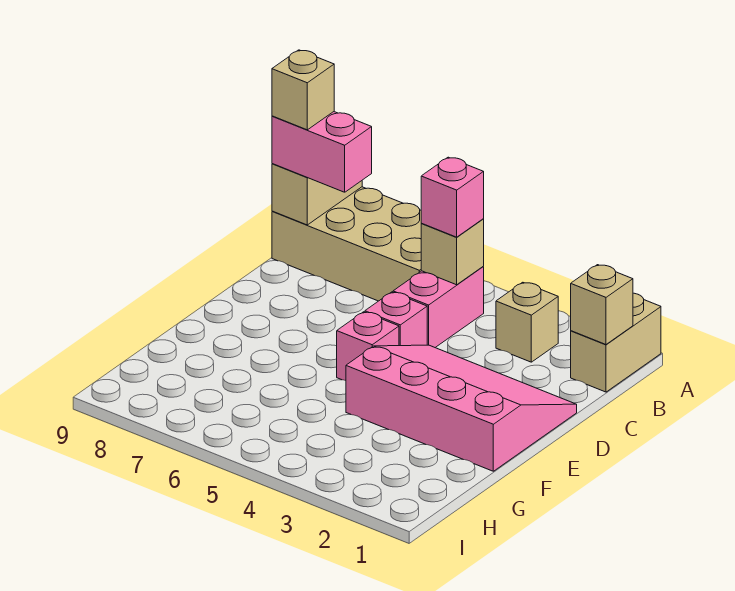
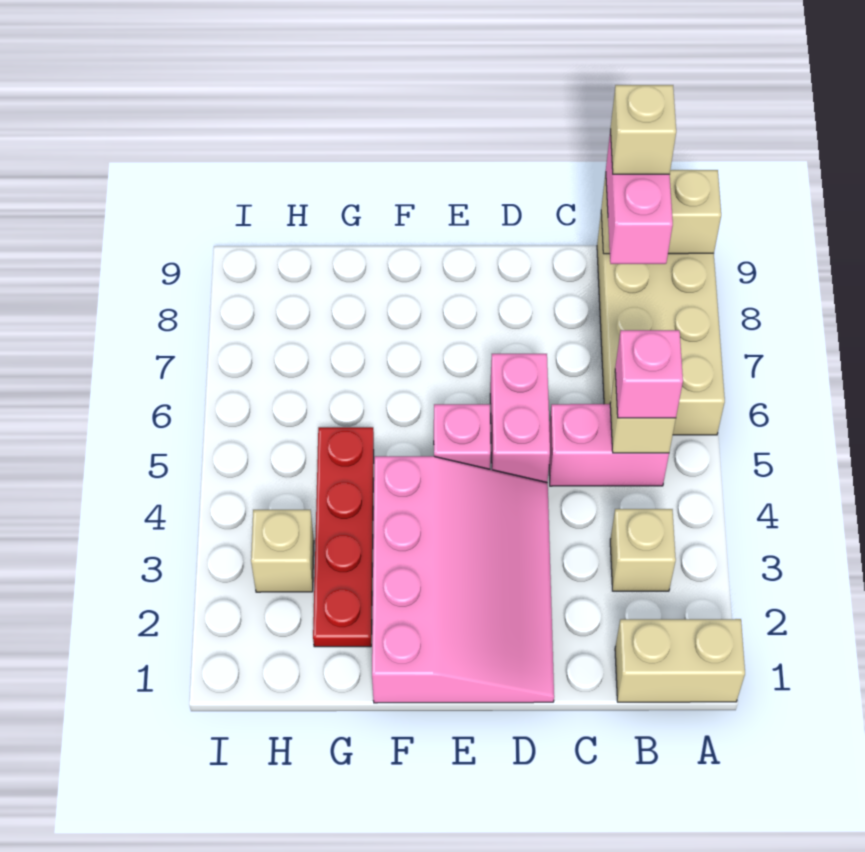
tan brick B1 level 2 -> tan brick H3 level 1
pink brick D5 level 1 -> pink brick D5:D6 level 1
none -> red plate G2:G5 level 1

